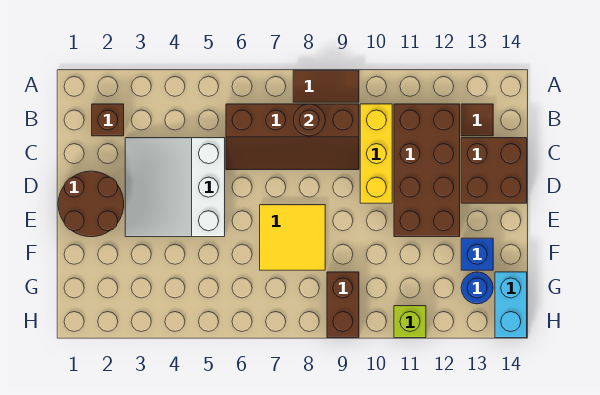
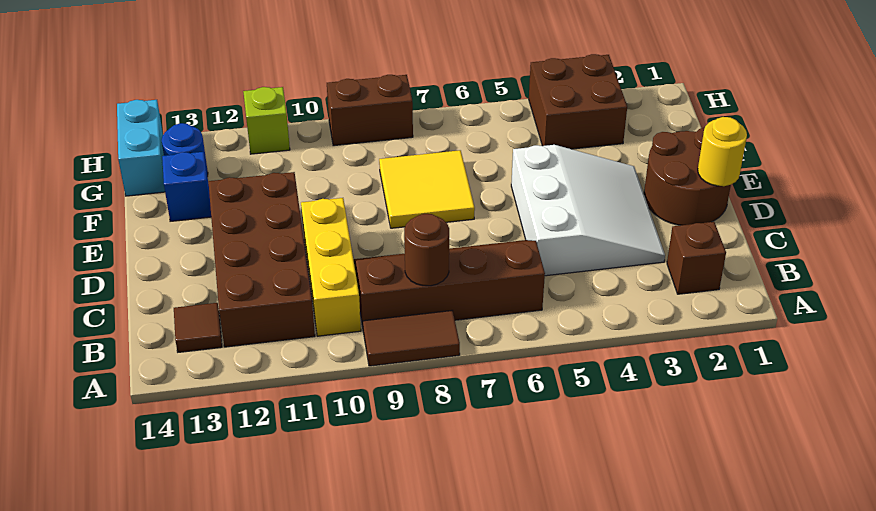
brown brick C13:D14 level 1 -> brown brick G3:H4 level 1
none -> yellow round brick D1 level 2
brown brick G9:H9 level 1 -> brown brick H8:H9 level 1

